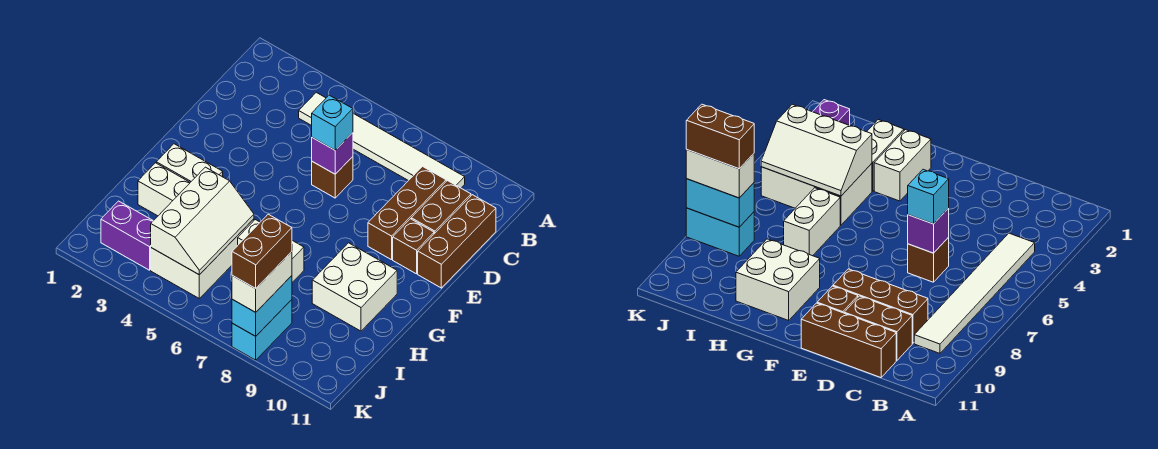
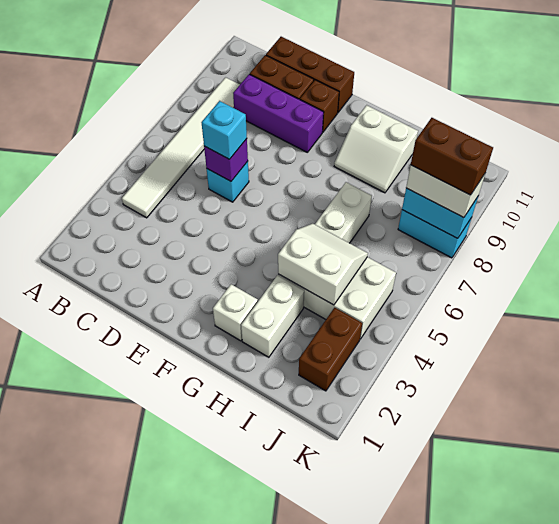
brown brick C9:E9 level 1 -> purple brick C9:E9 level 1
brown brick D6 level 1 -> cyan brick D6 level 1
white brick G2:G3 level 1 -> white brick G2 level 1
white brick G9:H10 level 1 -> white slope G9:H10 level 1 top 10
white slope H4:J5 level 2 top 4 -> white slope H4:I5 level 2 top 4
purple brick J2:J3 level 1 -> brown brick J2:J3 level 1

